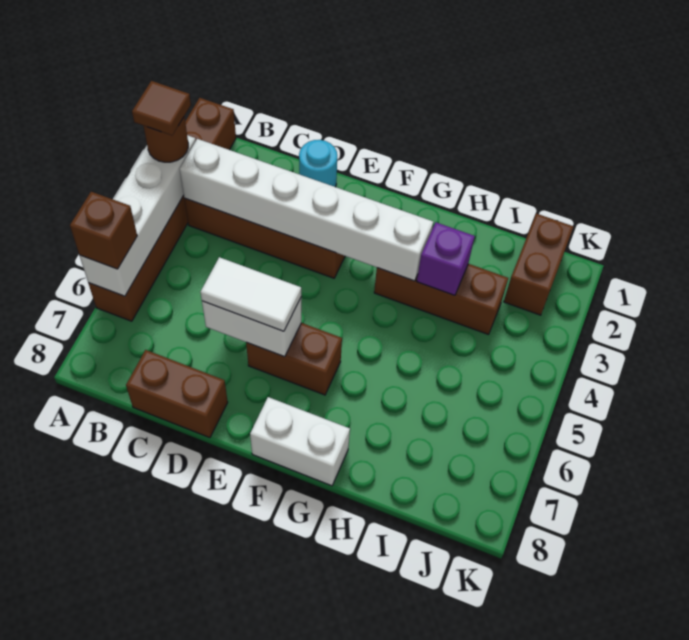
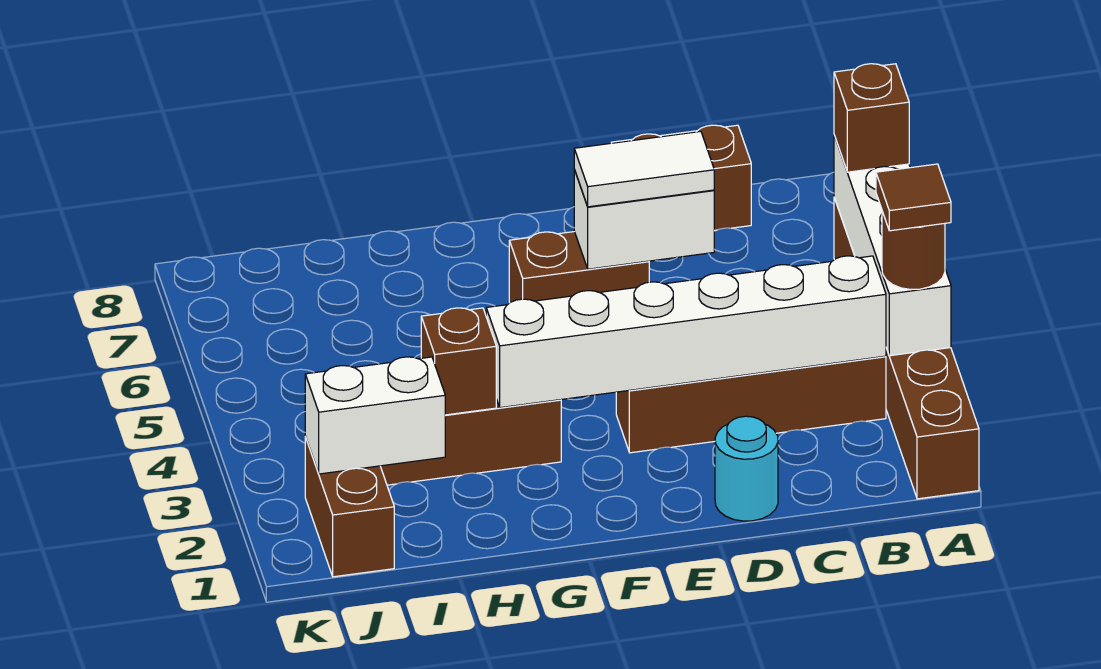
white brick F8:G8 level 1 -> white brick I2:J2 level 2
purple brick H3 level 2 -> brown brick H3 level 2

